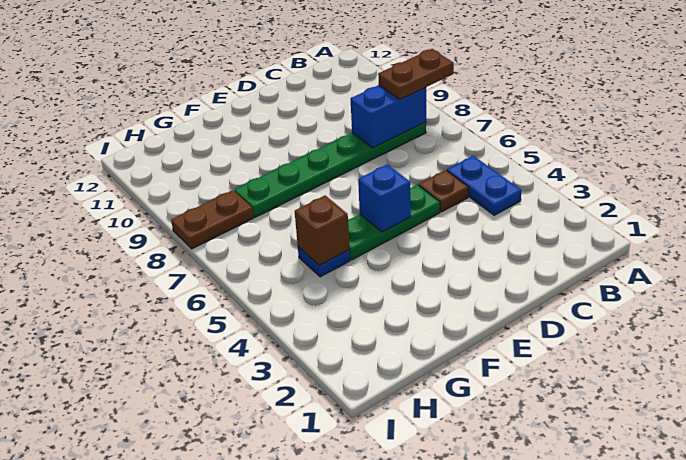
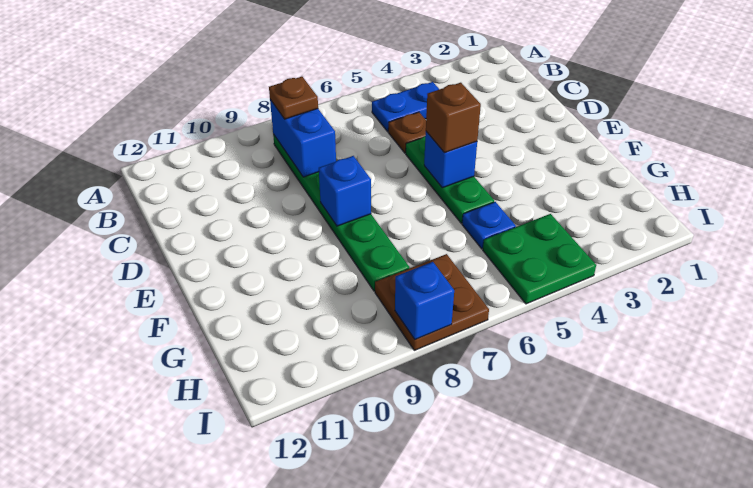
brown plate A8:B8 level 3 -> brown plate B8 level 3
none -> blue brick E8 level 2
brown brick G5 level 2 -> brown brick E5 level 3
none -> green plate H4:I5 level 1
brown plate H8:I8 level 1 -> brown plate H7:I8 level 1
none -> blue brick I8 level 2

